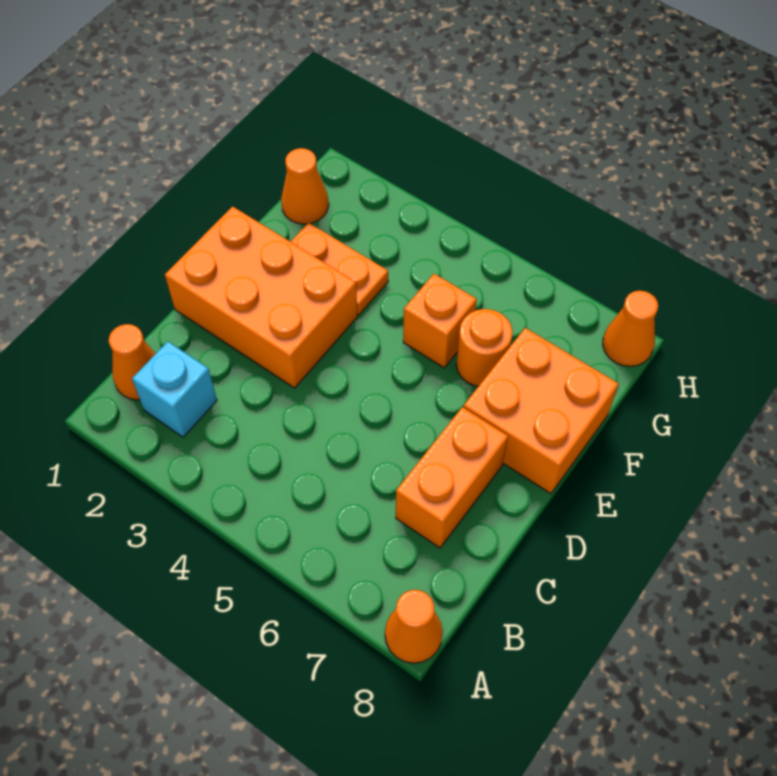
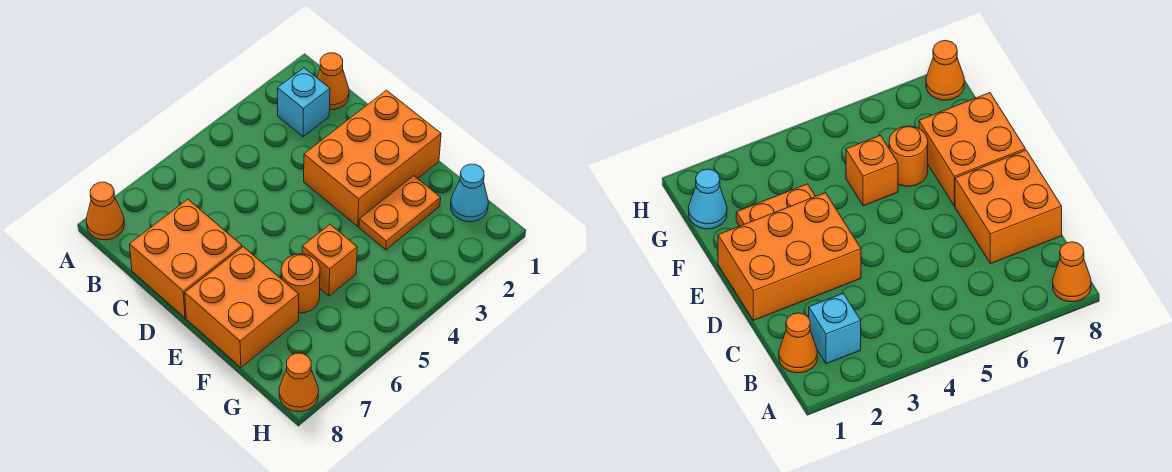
orange brick C7:D7 level 1 -> orange brick C7:D8 level 1
orange cone G1 level 1 -> cyan cone G1 level 1

